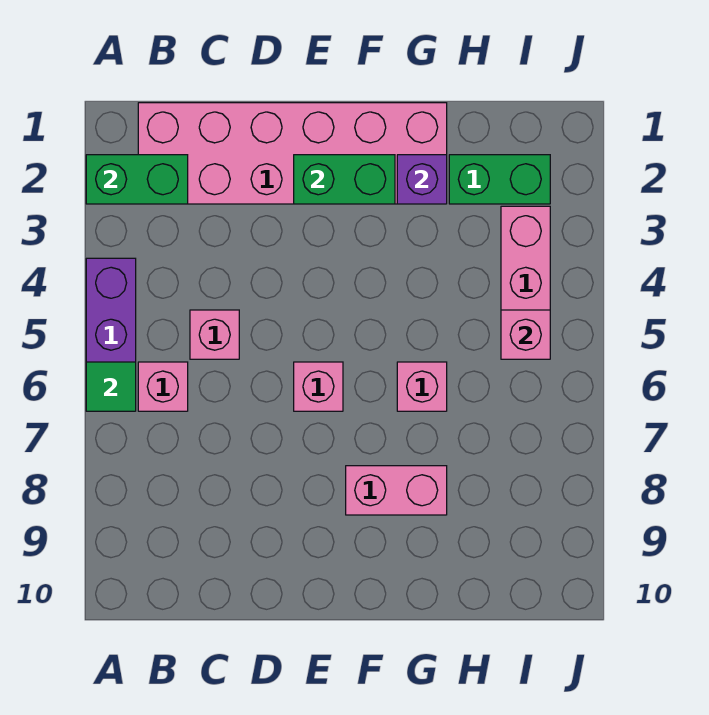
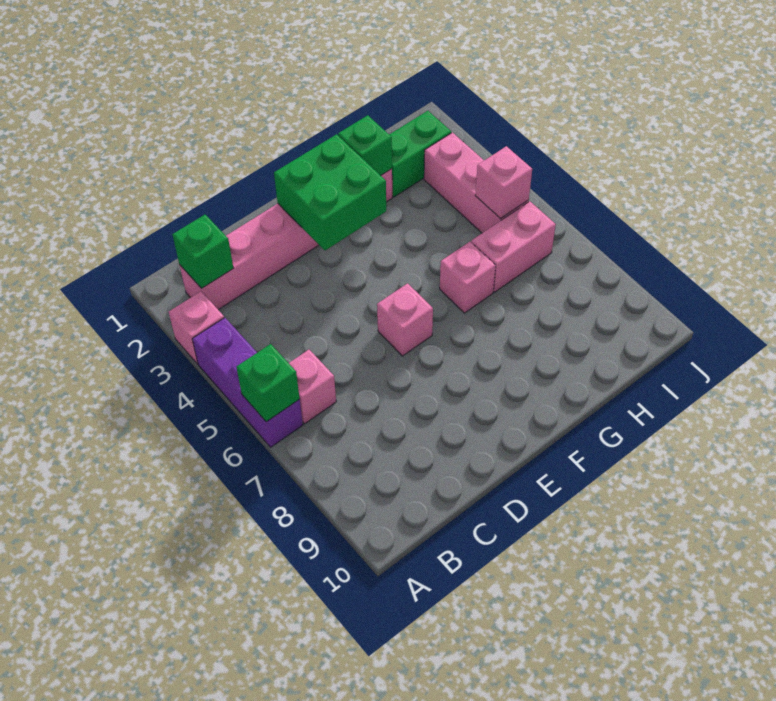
green brick A2:B2 level 2 -> green brick B2 level 2
green tile A6 level 2 -> green brick A6 level 2
pink brick B1:G2 level 1 -> pink brick B2:G2 level 1
pink brick C5 level 1 -> pink brick A3 level 1
green brick E2:F2 level 2 -> green brick E2:F3 level 2
pink brick F8:G8 level 1 -> pink brick H6:I6 level 1
purple brick G2 level 2 -> green brick G2 level 2

